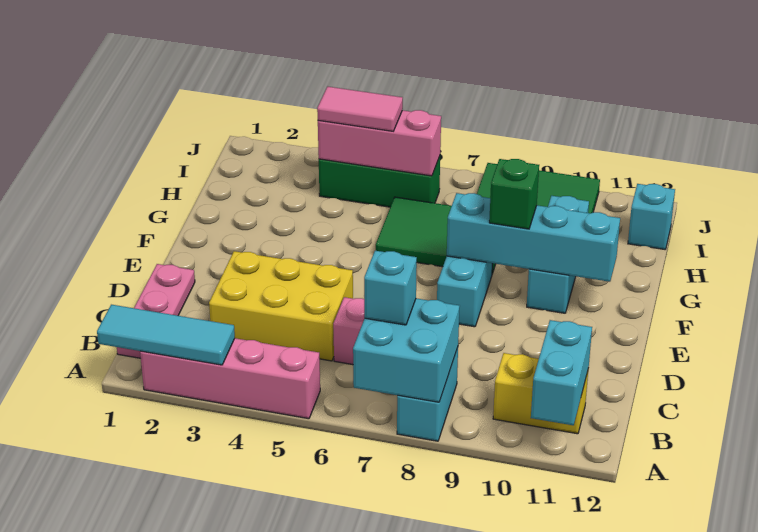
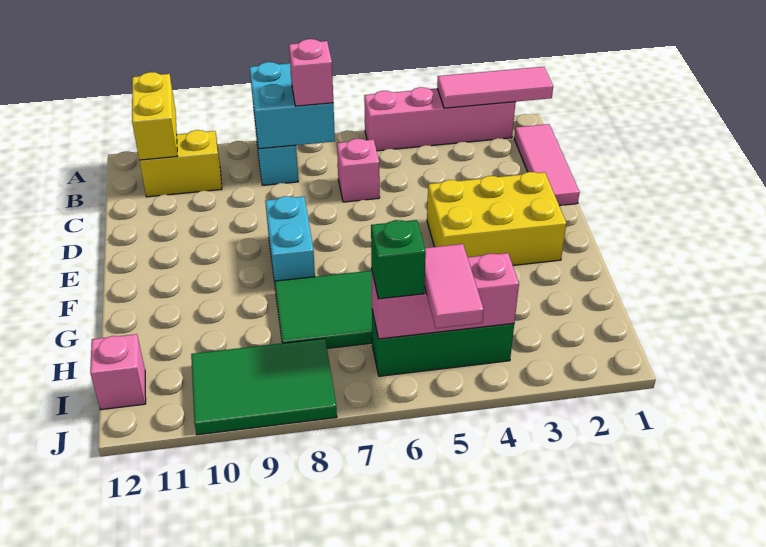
cyan tile A1:A3 level 2 -> pink tile A1:A3 level 2
cyan brick A11:B11 level 2 -> yellow brick A11:B11 level 2
pink plate B1:D1 level 1 -> pink tile B1:D1 level 1
cyan brick B7 level 3 -> pink brick B7 level 3
yellow brick C3:D5 level 1 -> yellow brick E2:F4 level 1
cyan brick F8:F11 level 2 -> none
green brick F9 level 3 -> green brick I6 level 3
cyan brick F10:H10 level 1 -> none
pink tile I4:I5 level 3 -> pink tile I5:J5 level 3
cyan brick I12 level 1 -> pink brick I12 level 1

